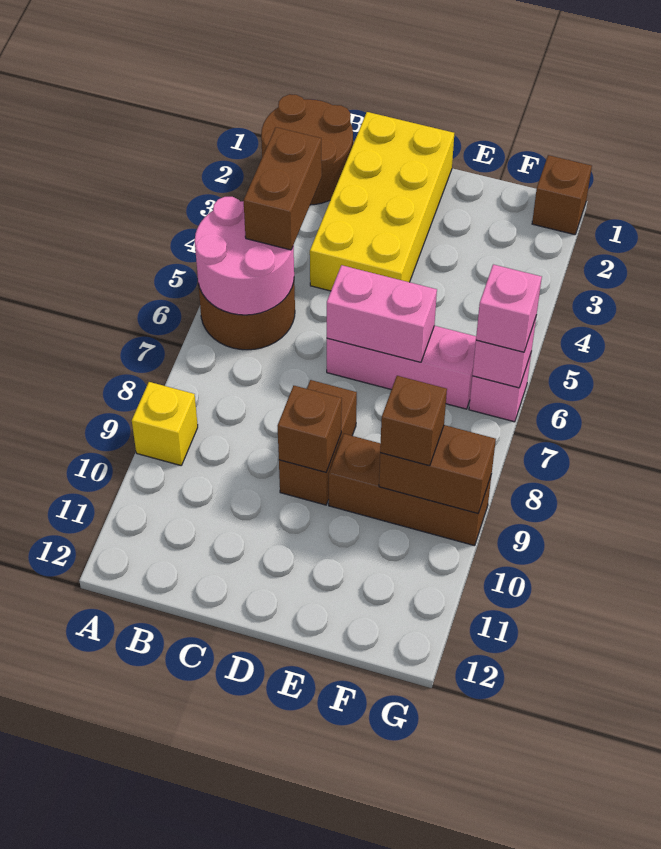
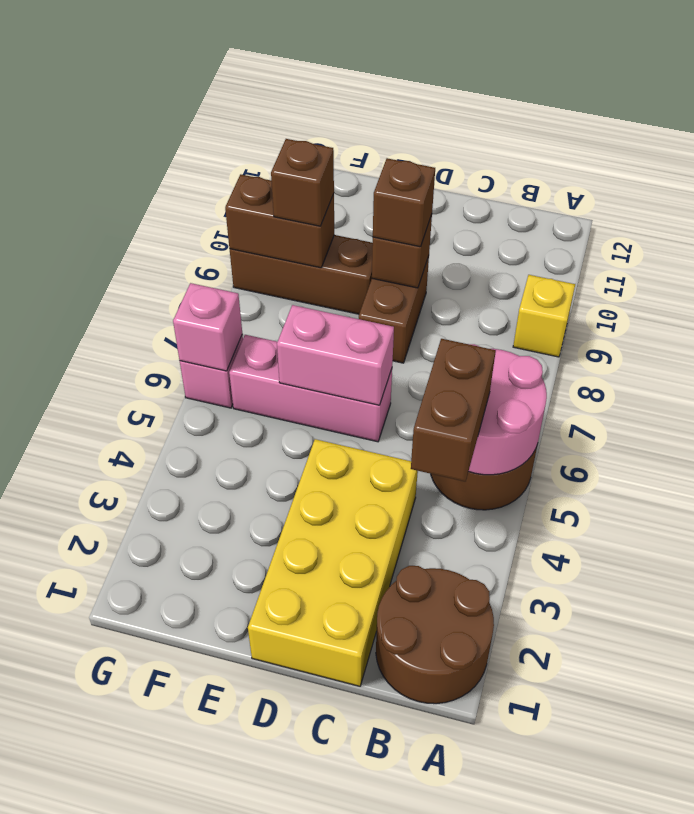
brown brick G1 level 1 -> brown brick D9 level 3
pink brick G6 level 3 -> none

